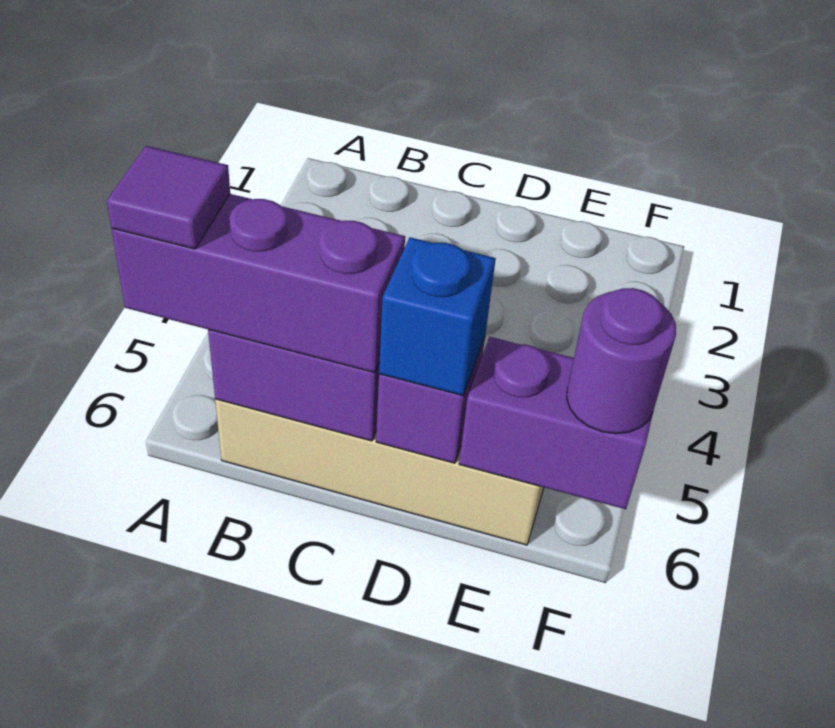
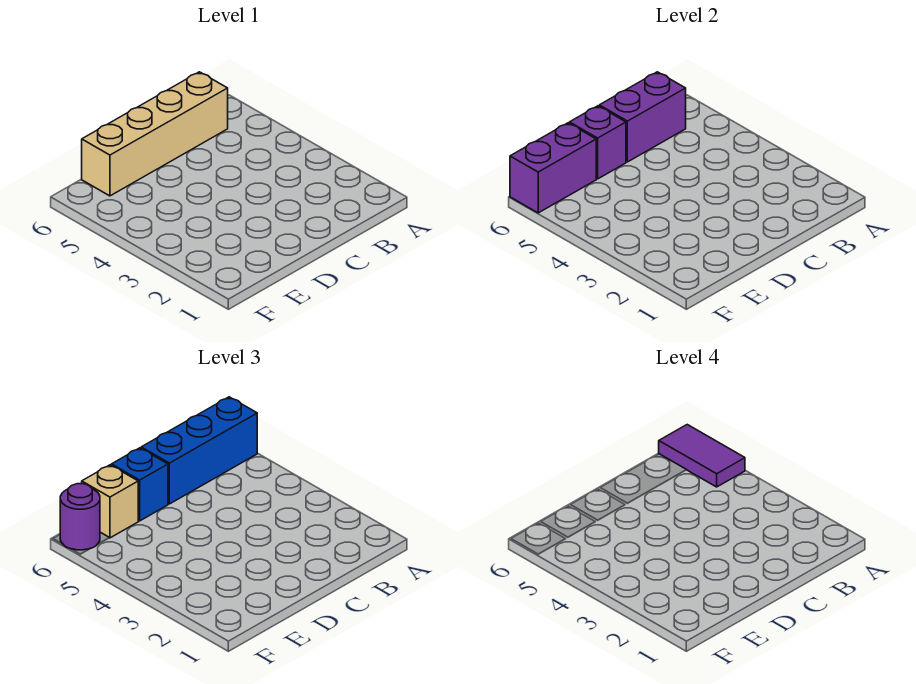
purple brick A6:C6 level 3 -> blue brick A6:C6 level 3
purple tile A6 level 4 -> purple tile A5:A6 level 4
none -> tan brick E6 level 3

